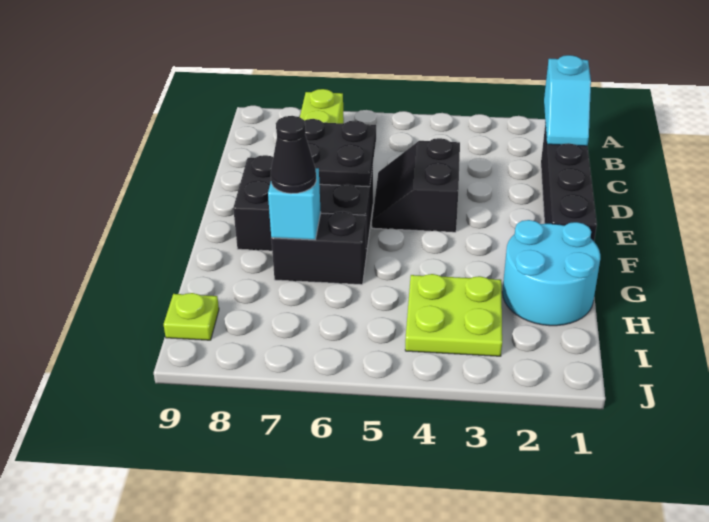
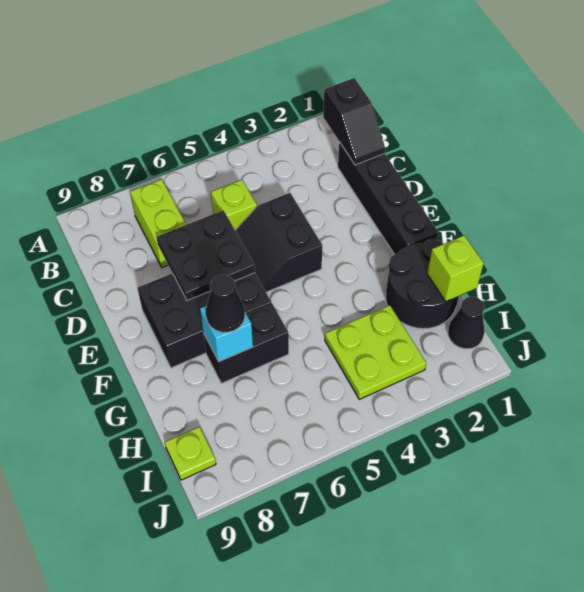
cyan slope B1:C1 level 2 top B -> black slope B1:C1 level 2 top B
none -> lime brick C5 level 1
cyan round brick G1:H2 level 1 -> black round brick G1:H2 level 1
none -> lime brick H1 level 2
none -> black cone I1 level 1

